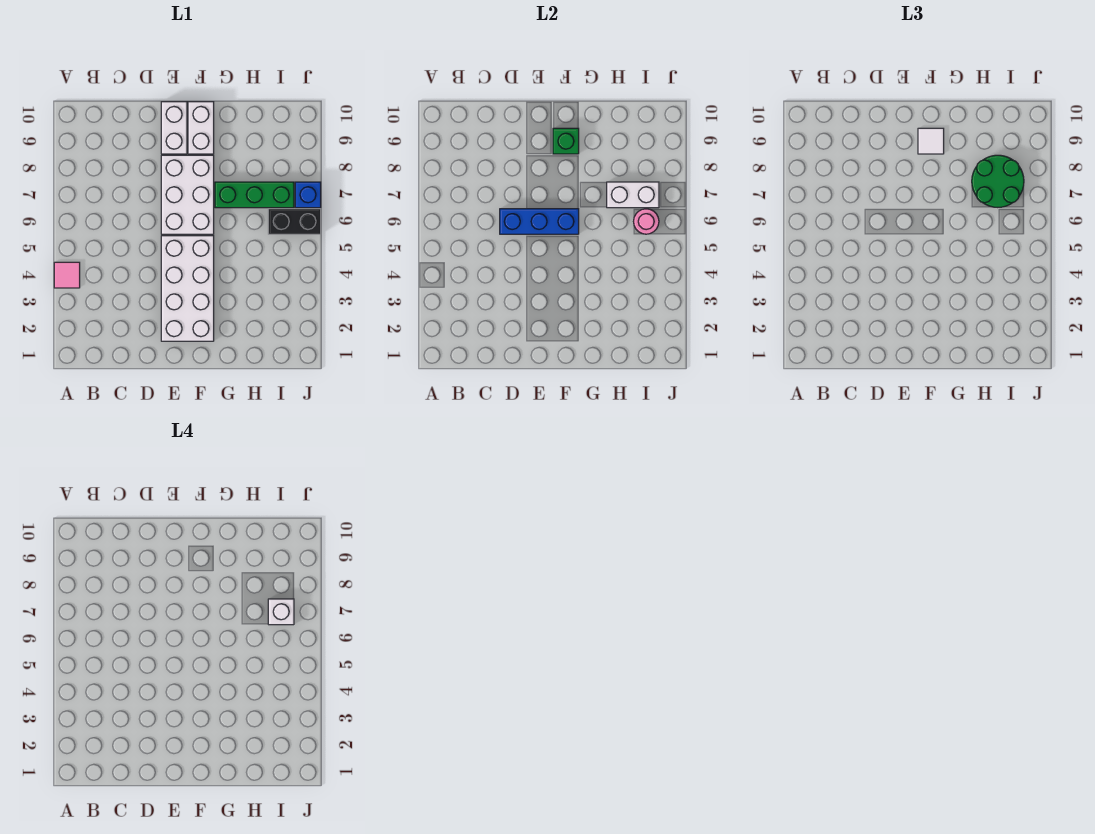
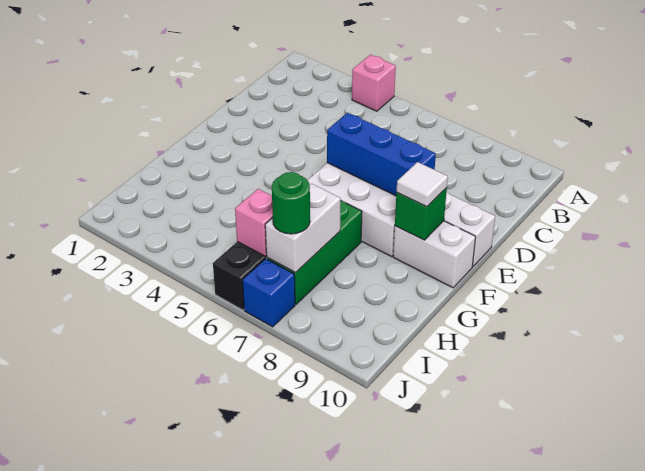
pink tile A4 level 1 -> pink brick A4 level 1
blue brick D6:F6 level 2 -> blue brick E6:E8 level 2
white brick E2:F5 level 1 -> none
green round brick H7:I8 level 3 -> green round brick I7 level 3
pink round brick I6 level 2 -> pink brick I6 level 2
white brick I7 level 4 -> none

